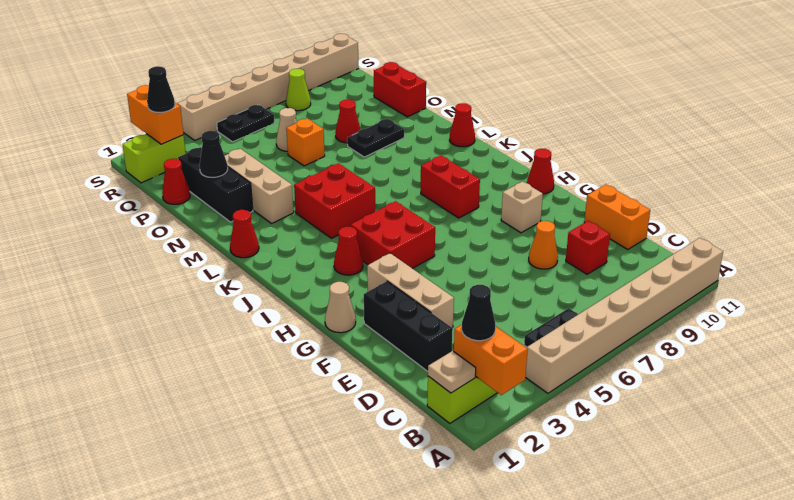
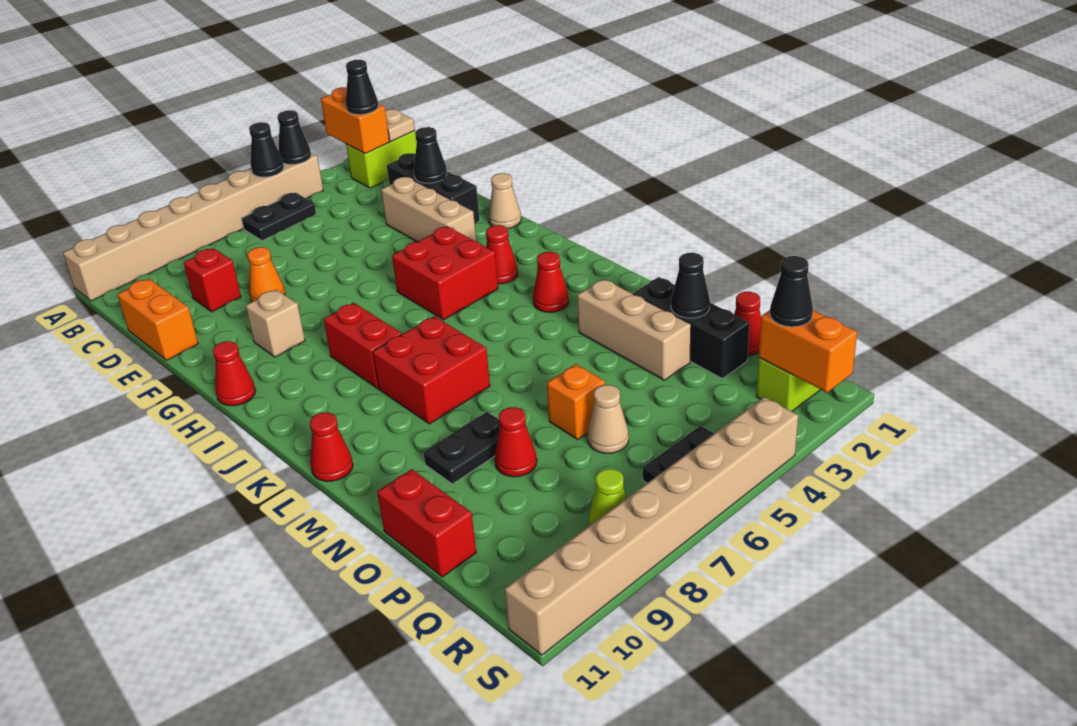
none -> black cone A4 level 2
none -> black cone A5 level 2
none -> black cone E2 level 2
red brick K4:L5 level 1 -> red brick K7:L8 level 1
red cone L1 level 1 -> red cone K3 level 1

